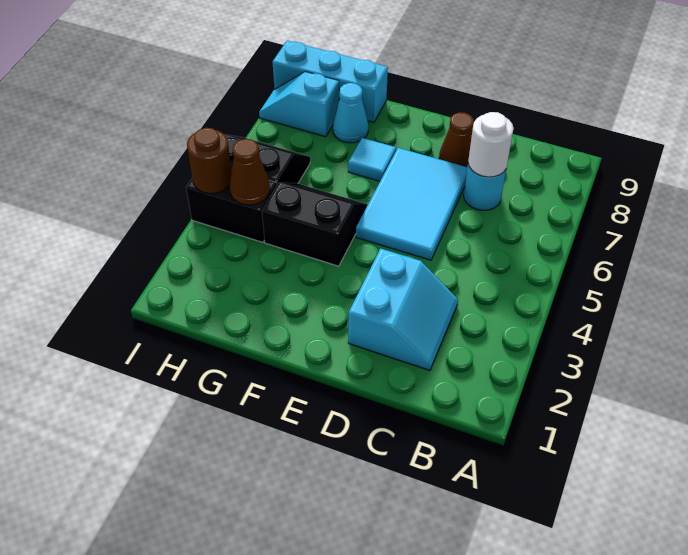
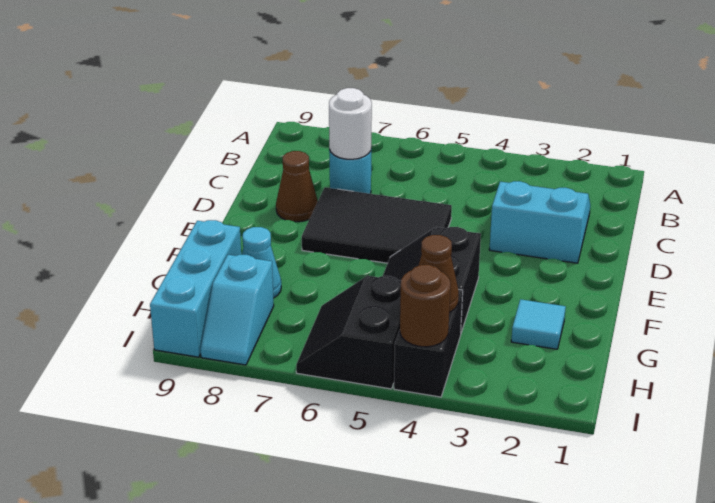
cyan tile D5:E7 level 1 -> black tile D5:E7 level 1
cyan tile F7 level 1 -> cyan tile G2 level 1

